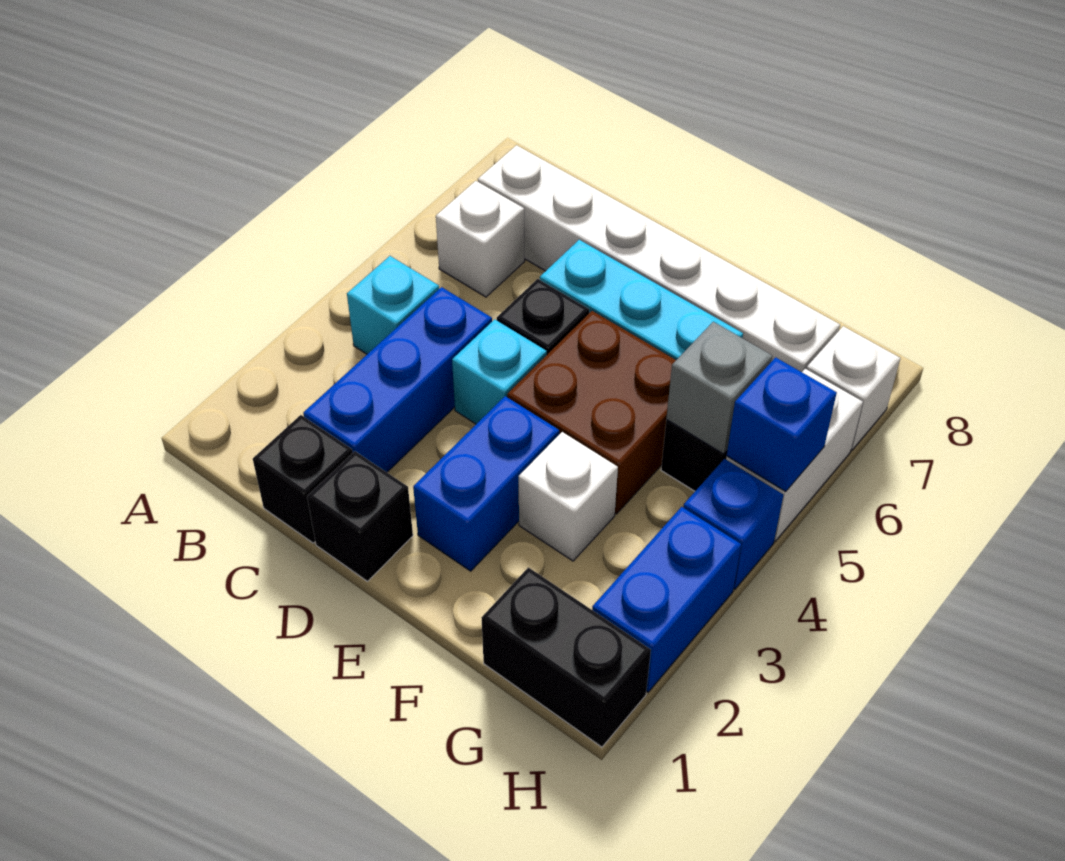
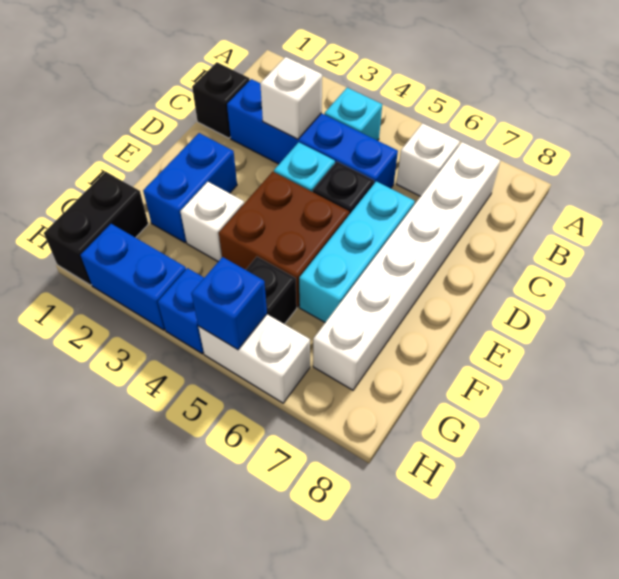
blue brick C2:C4 level 1 -> blue brick C2:C5 level 1
black brick D1 level 1 -> none
blue brick E2:E3 level 1 -> blue brick E2:F2 level 1
grey brick G5 level 2 -> none
white brick H7 level 1 -> white brick C3 level 2

